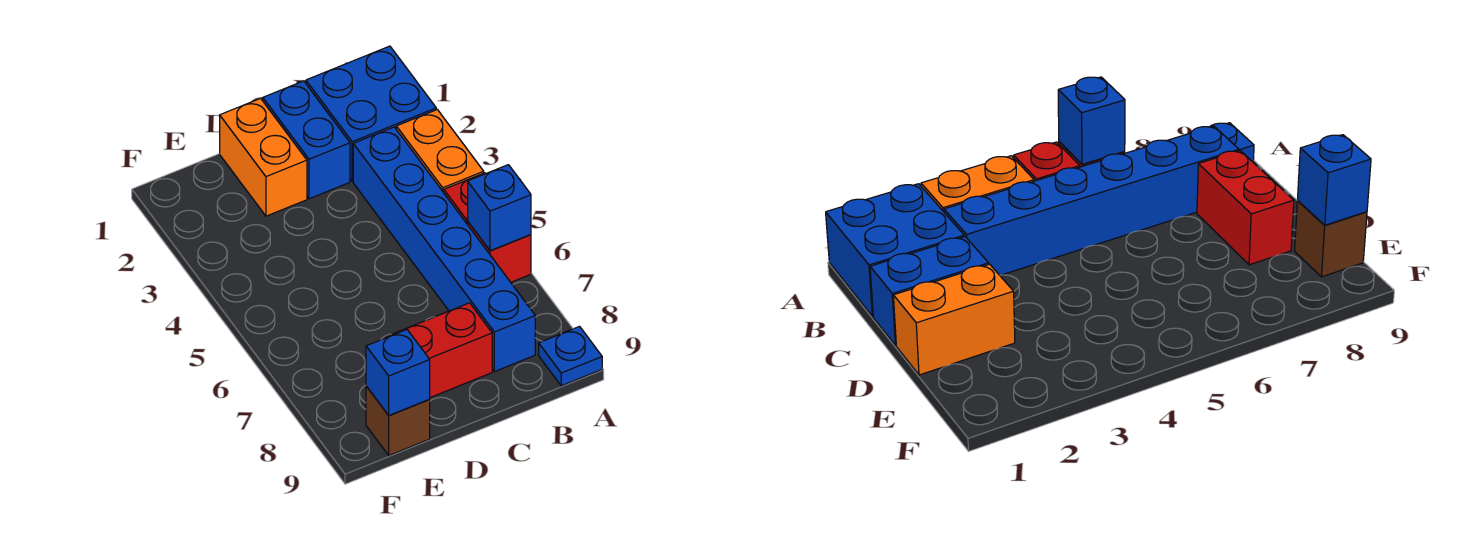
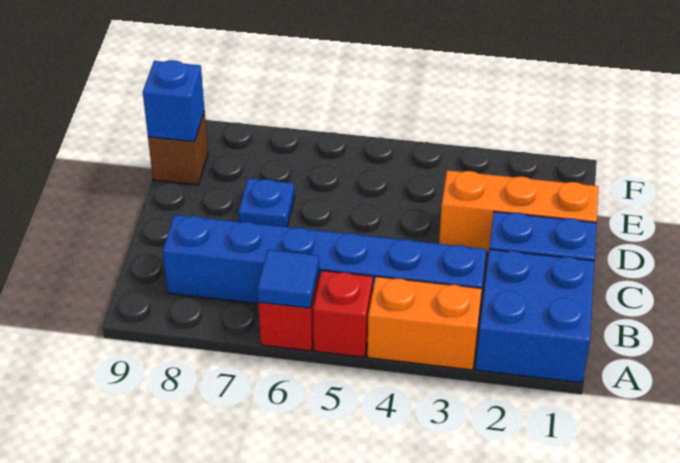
blue brick A6 level 2 -> blue tile A6 level 2
blue plate A9 level 1 -> blue plate D7 level 1
red brick C8:D8 level 1 -> none
orange brick D1:D2 level 1 -> orange brick D1:D3 level 1

